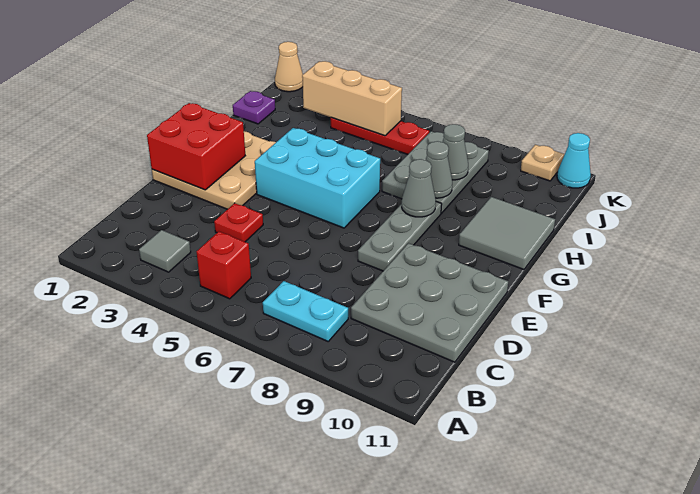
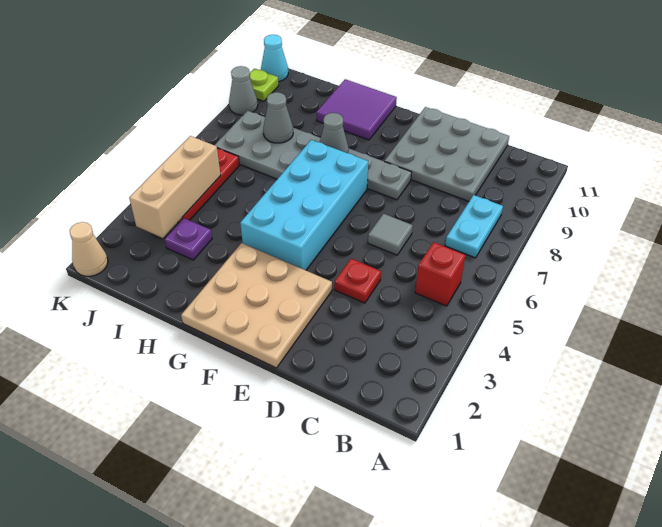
grey tile B3 level 1 -> grey tile D6 level 1
red brick E1:F2 level 2 -> none
cyan brick F4:G6 level 1 -> cyan brick F4:G7 level 1
grey tile G10:H11 level 1 -> purple tile G10:H11 level 1
grey cone H8 level 2 -> grey cone K9 level 1
purple plate I1 level 1 -> purple plate I3 level 1
tan plate K10 level 1 -> lime plate K10 level 1

